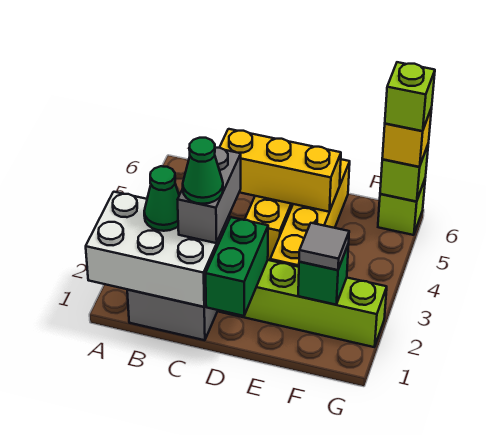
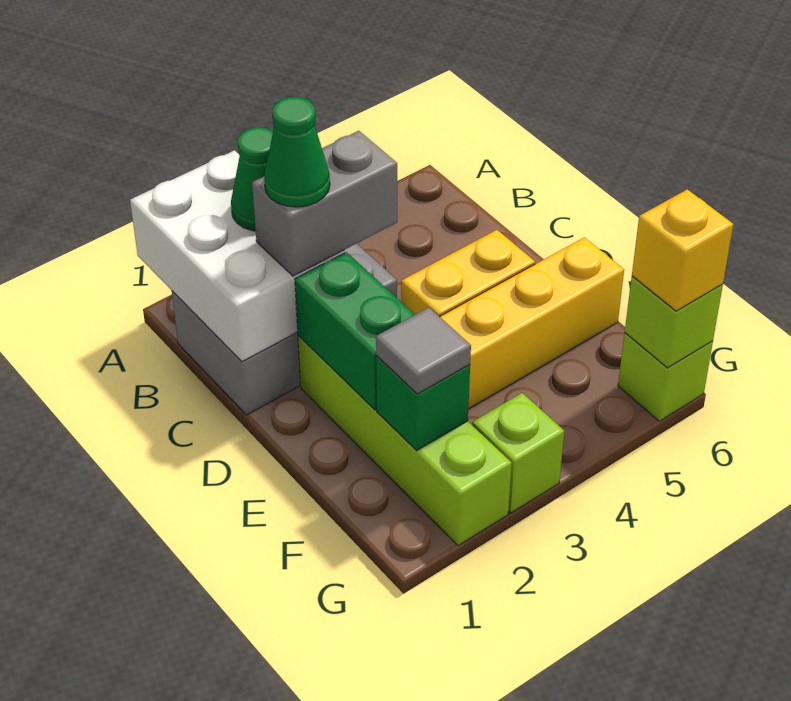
yellow brick C5:E5 level 2 -> none
green brick D1:D2 level 2 -> green brick D2:E2 level 2
lime brick G6 level 4 -> lime brick G3 level 1

